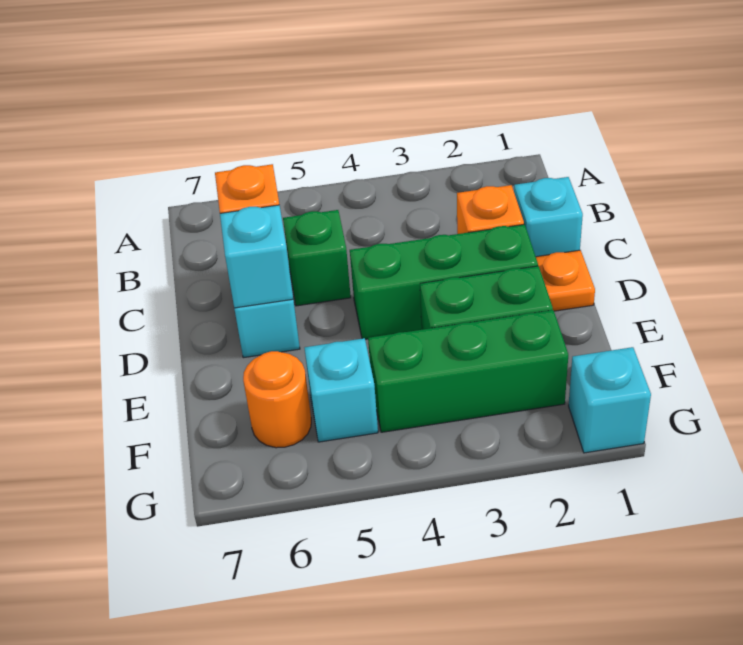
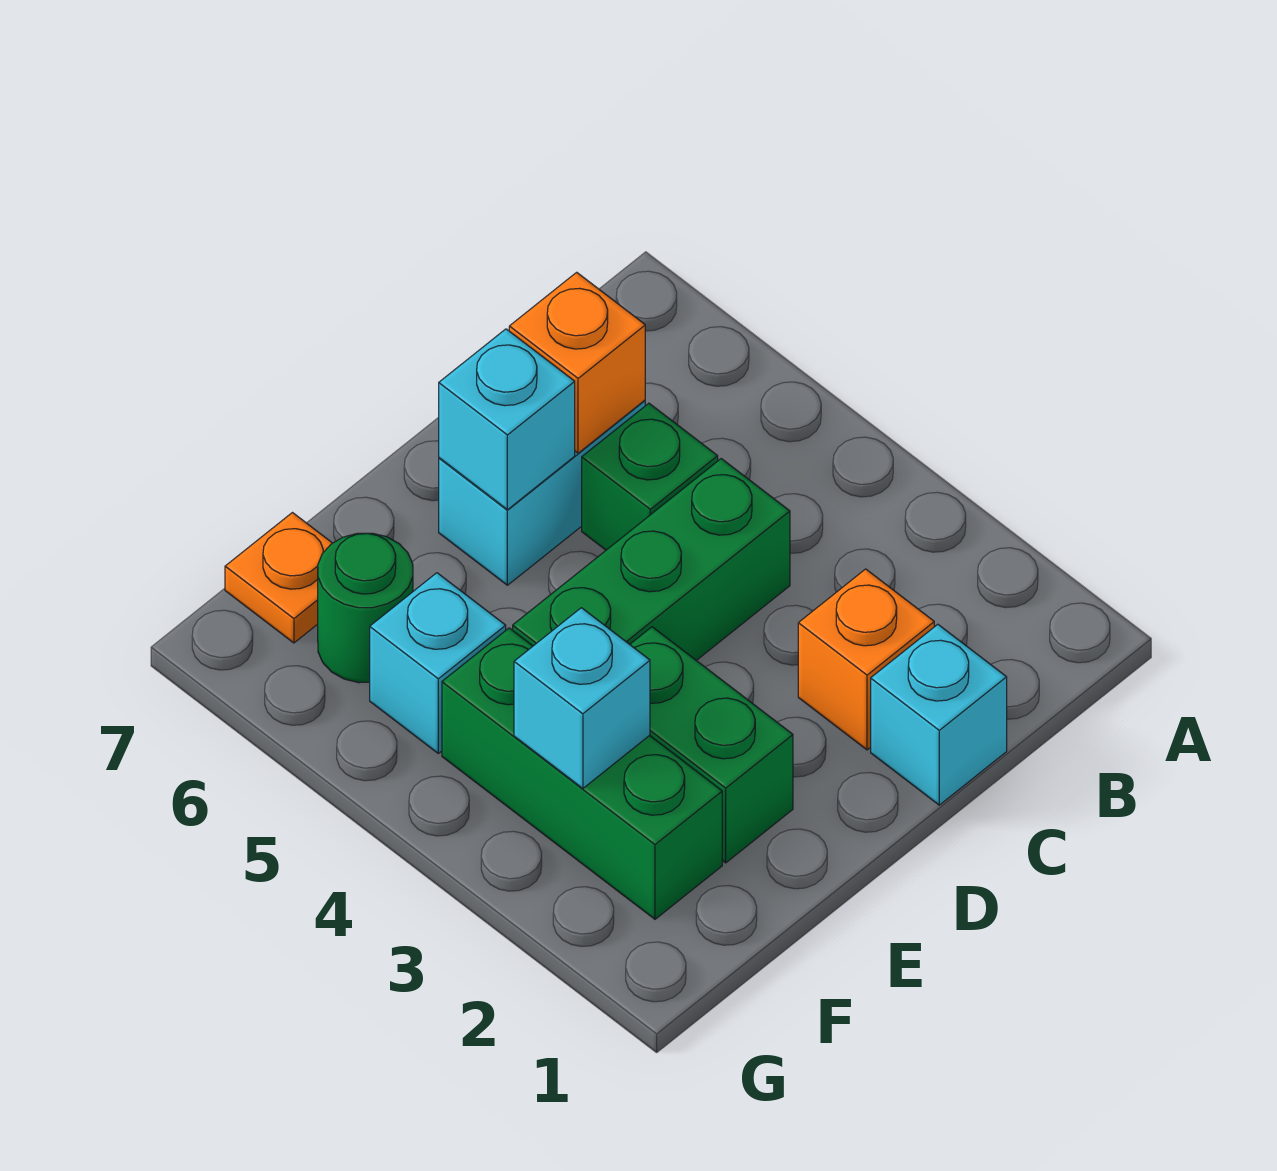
orange plate D1 level 1 -> orange plate F7 level 1
green brick D2:D4 level 1 -> green brick C4:E4 level 1
orange round brick F6 level 1 -> green round brick F6 level 1
cyan brick G1 level 1 -> cyan brick F3 level 2

